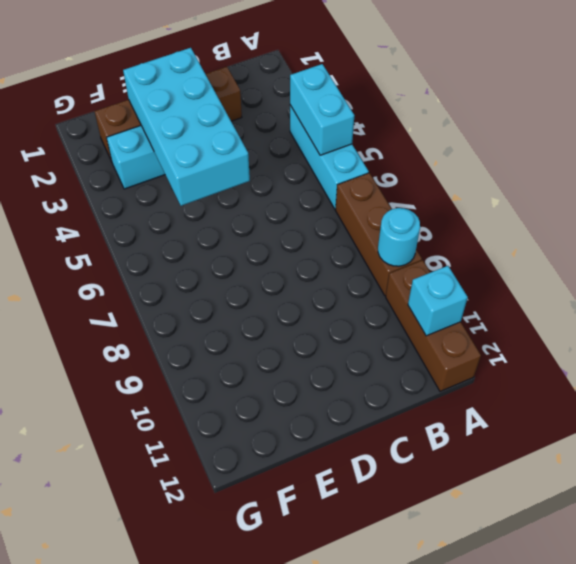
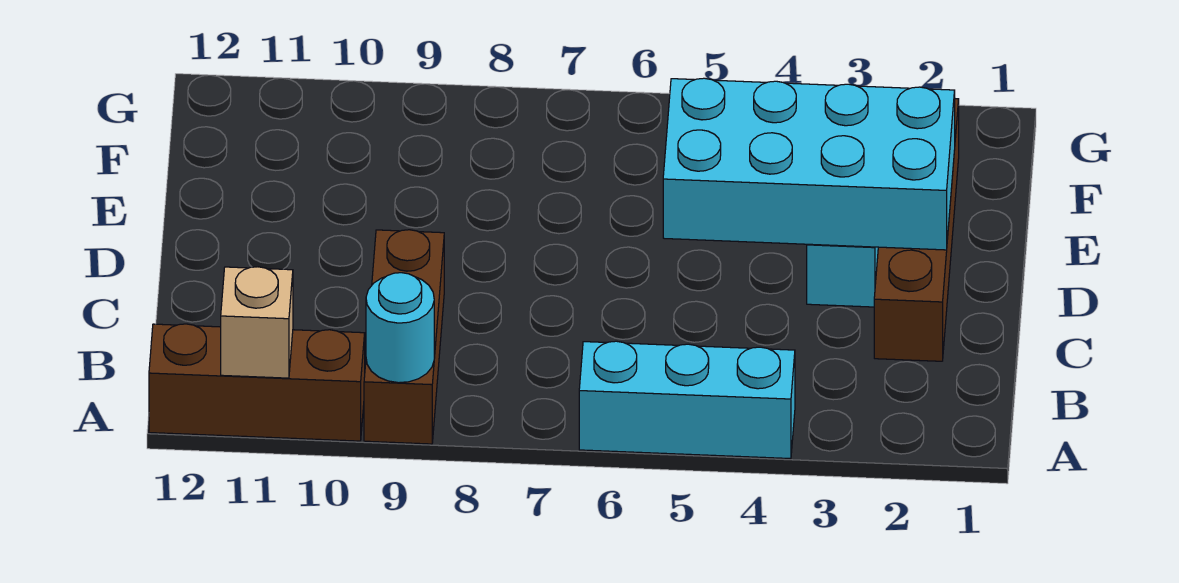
cyan brick A4:A5 level 2 -> none
brown brick A7:A9 level 1 -> brown brick A9:C9 level 1
cyan brick A11 level 2 -> tan brick A11 level 2

